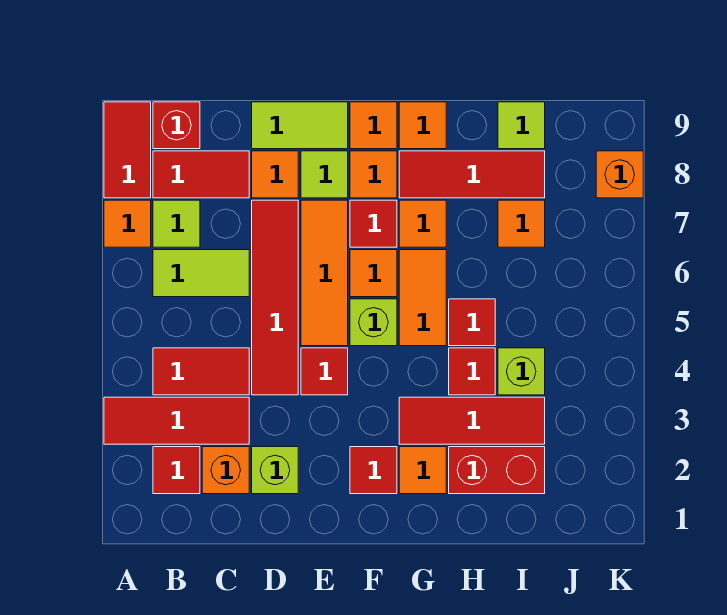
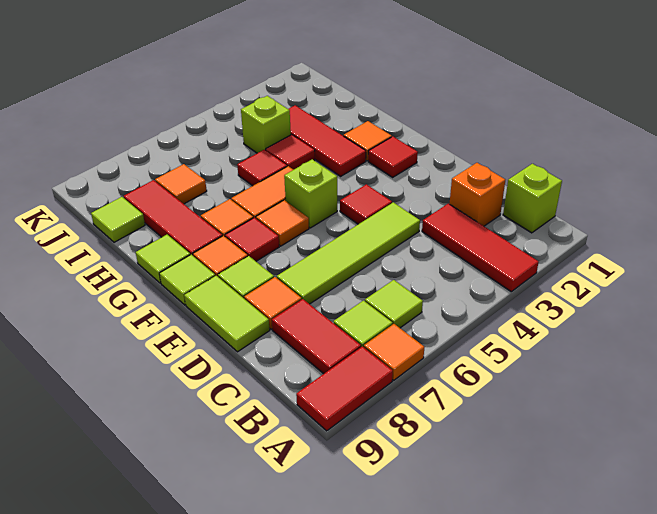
red tile B2 level 1 -> none
red tile B4:C4 level 1 -> none
lime tile B6:C6 level 1 -> lime tile B6 level 1
red brick B9 level 1 -> none
lime brick D2 level 1 -> lime brick B1 level 1
red tile D4:D7 level 1 -> lime tile D4:D7 level 1
orange tile E5:E7 level 1 -> none
orange tile F9 level 1 -> lime tile F9 level 1
orange tile G9 level 1 -> lime tile G9 level 1
red brick H2:I2 level 1 -> none
orange brick K8 level 1 -> none

